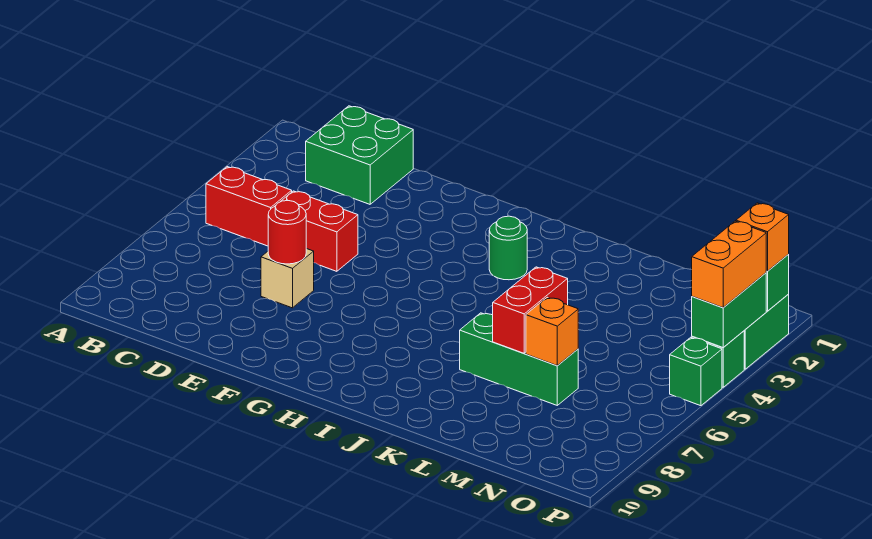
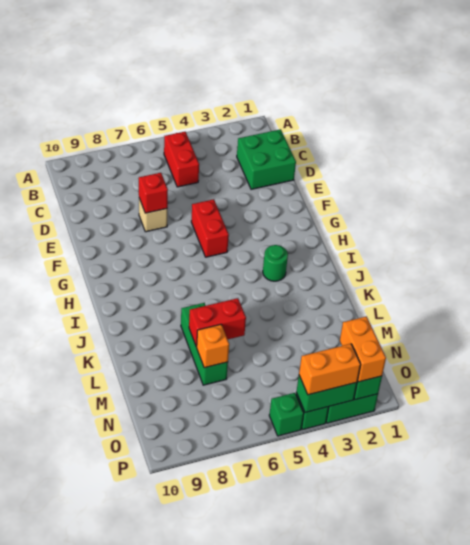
red brick D5:E5 level 1 -> red brick F5:G5 level 1
red round brick E7 level 2 -> red brick E7 level 2
orange brick P2 level 3 -> orange brick O2:P2 level 3

